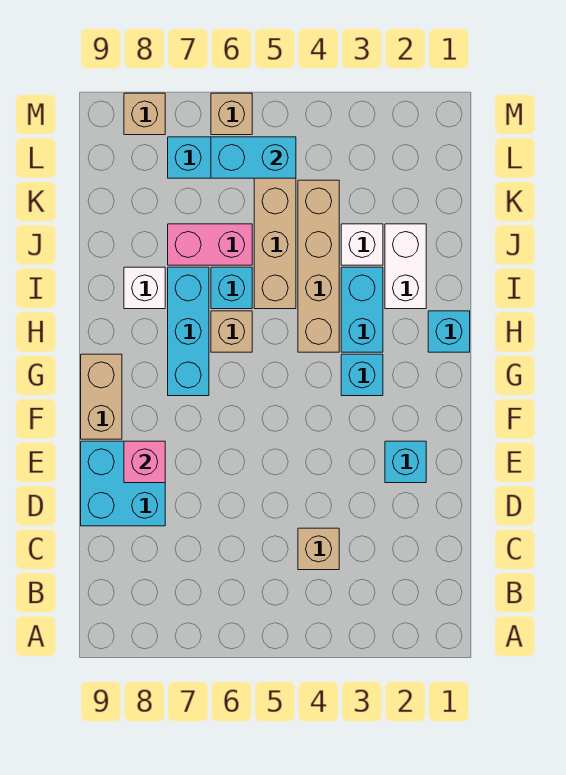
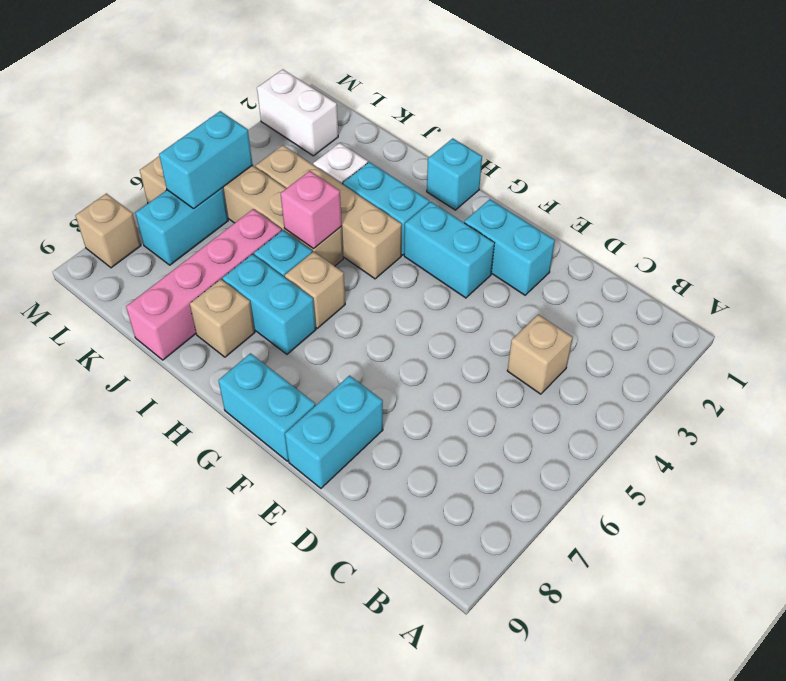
cyan brick D8:E9 level 1 -> cyan brick E8:E9 level 1
cyan brick E2 level 1 -> cyan brick E2:F2 level 1
pink brick E8 level 2 -> pink brick I5 level 2
tan brick F9:G9 level 1 -> cyan brick F9:G9 level 1
cyan brick G3 level 1 -> cyan brick F3:G3 level 1
cyan brick G7:I7 level 1 -> cyan brick H7:I7 level 1
white brick I2:J2 level 1 -> white brick L2:M2 level 1
white brick I8 level 1 -> tan brick I8 level 1
pink brick J6:J7 level 1 -> pink brick J6:J9 level 1

